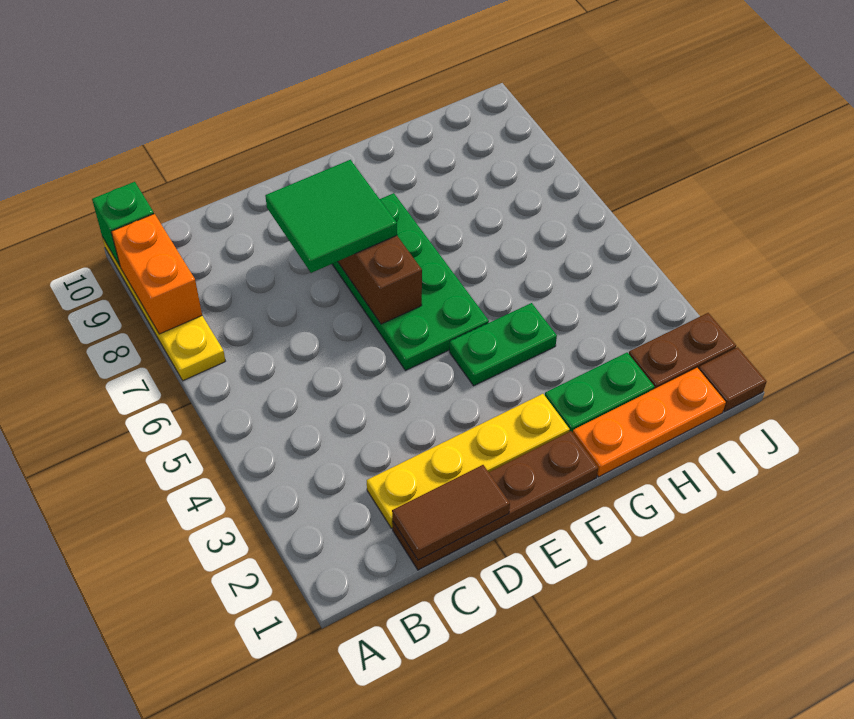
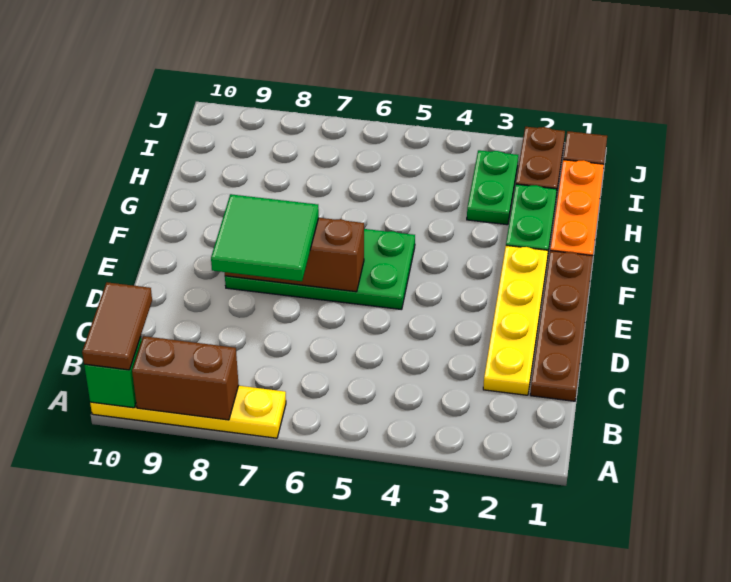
orange brick A8:A9 level 2 -> brown brick A8:A9 level 2
brown tile C1:D1 level 2 -> brown tile A10:B10 level 3
green plate F4:G4 level 1 -> green plate H3:I3 level 1

